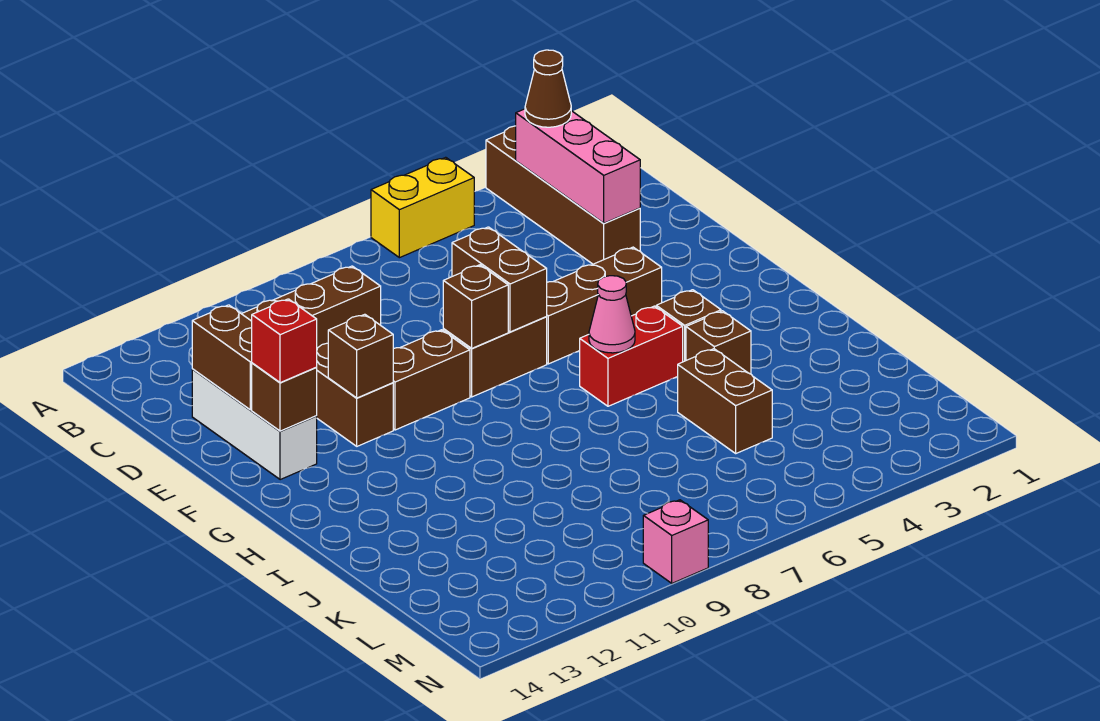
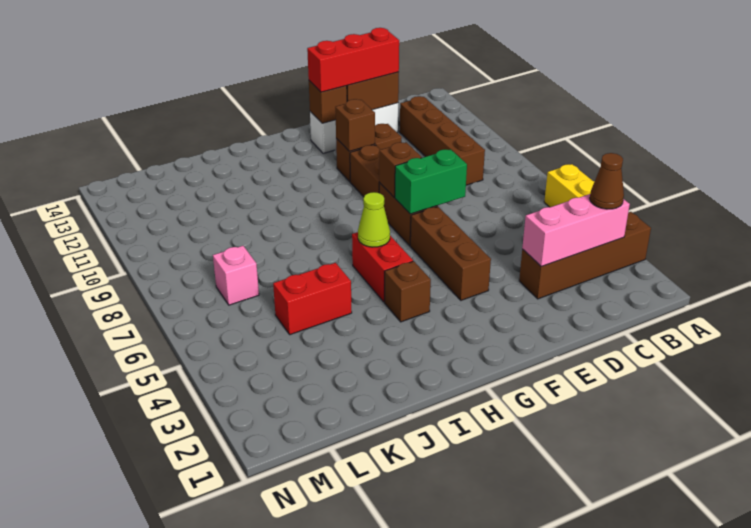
brown brick E7:F7 level 2 -> green brick E7:F7 level 2
red brick F13 level 3 -> red brick D13:F13 level 3
pink cone H6 level 2 -> lime cone H6 level 2
brown brick I4 level 1 -> none
brown brick J5:K5 level 1 -> red brick J5:K5 level 1
pink brick N9 level 1 -> pink brick L7 level 1

